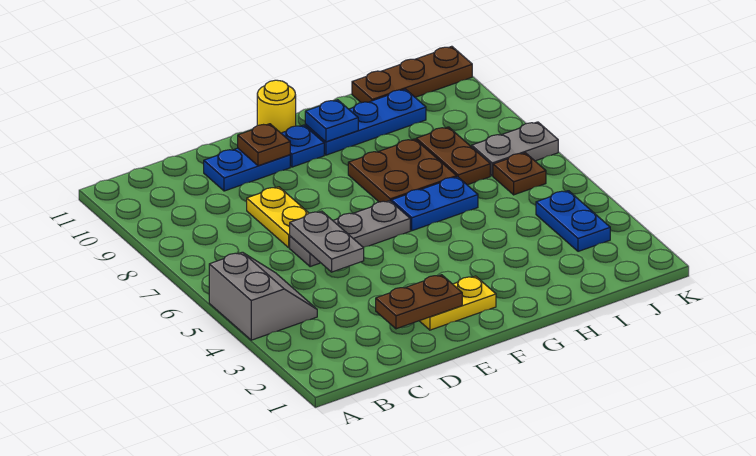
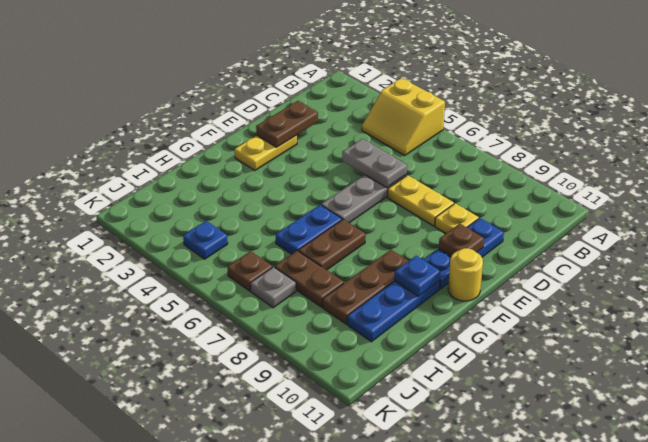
grey slope A4:B5 level 1 top A -> yellow slope A4:B5 level 1 top A
none -> yellow plate D9 level 1
brown plate G7:H8 level 1 -> brown plate G7:H7 level 1
brown plate I11:K11 level 1 -> brown plate G9:I9 level 1
blue plate J3:J4 level 1 -> blue plate J4 level 1
grey plate J7:K7 level 1 -> grey plate J7 level 1

